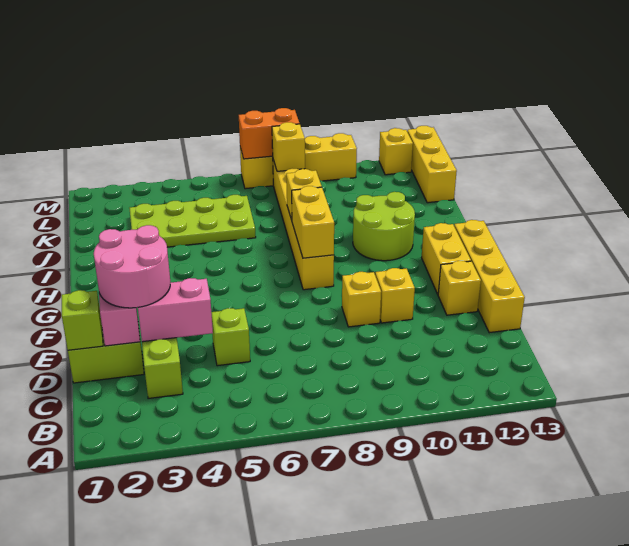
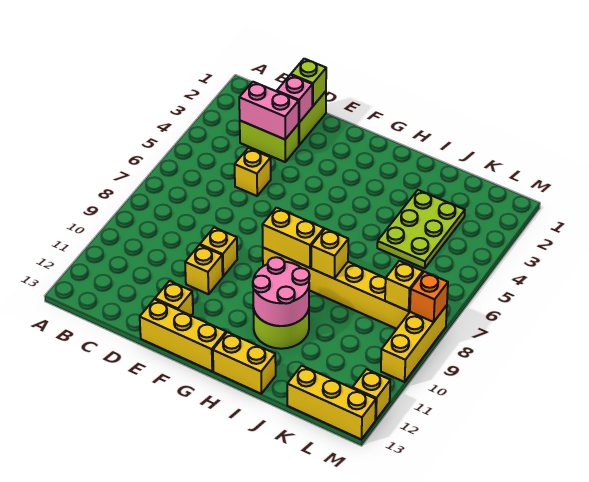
pink round brick D2:E3 level 3 -> pink round brick H10:I11 level 2
pink brick D3:D4 level 2 -> pink brick C3:D3 level 2
lime brick D5 level 1 -> yellow brick D5 level 1
yellow brick D13:G13 level 1 -> yellow brick E13:G13 level 1
yellow brick F12:G12 level 1 -> yellow brick H13:I13 level 1
lime plate J3:K6 level 1 -> lime plate J3:K5 level 1
yellow brick M7:M10 level 1 -> yellow brick M8:M10 level 1
orange brick M7:M8 level 2 -> orange brick M8 level 2

